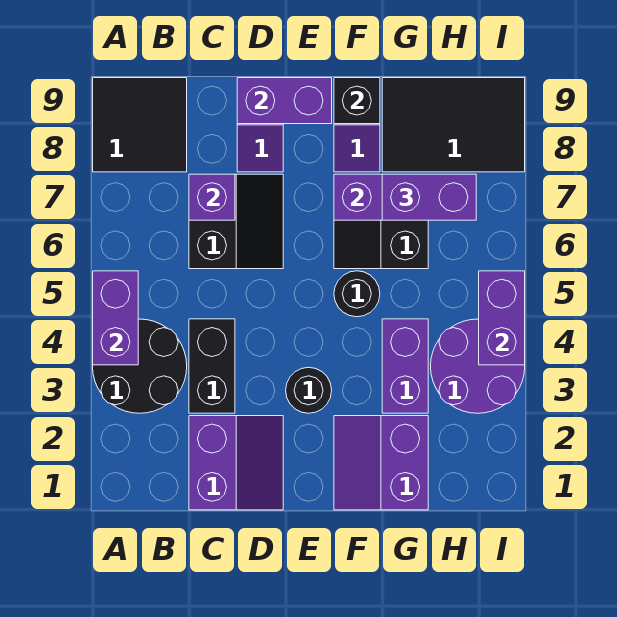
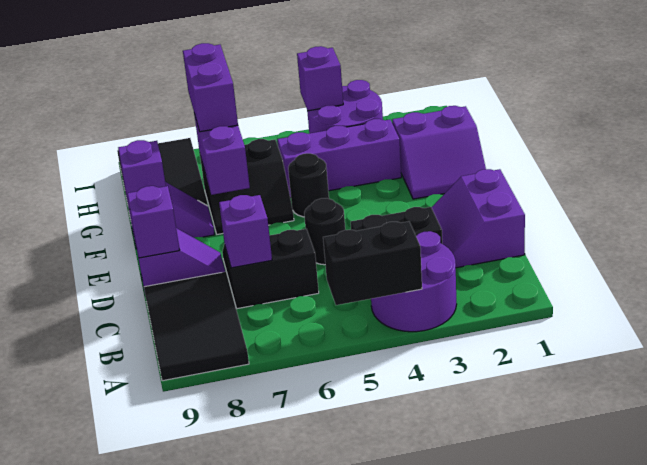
black round brick A3:B4 level 1 -> purple round brick A3:B4 level 1
purple brick A4:A5 level 2 -> black brick A4:A5 level 2
black tile A8:B9 level 1 -> black tile A8:C9 level 1
purple slope C1:D2 level 1 top C -> purple slope C1:D2 level 1 top 1
purple brick D9:E9 level 2 -> purple brick D9 level 2
black round brick E3 level 1 -> black round brick D5 level 1
black brick F9 level 2 -> purple brick F9 level 2
purple brick G3:G4 level 1 -> purple brick G3:G5 level 1
purple brick I4:I5 level 2 -> purple brick I4 level 2

